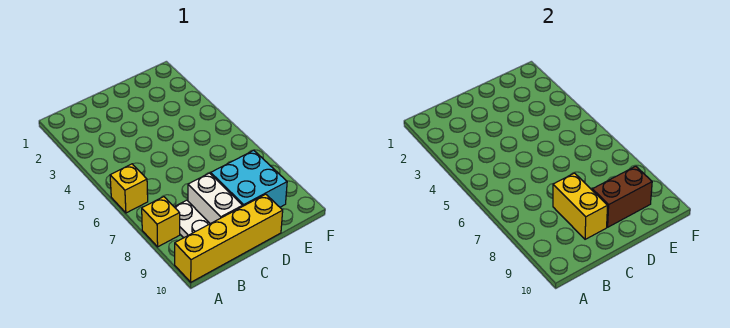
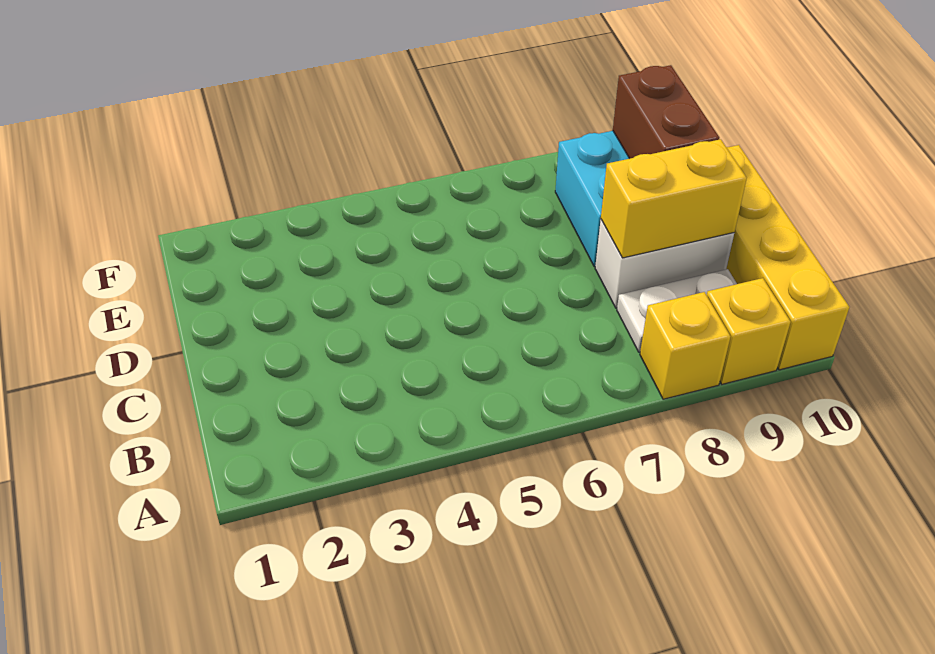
yellow brick A6 level 1 -> yellow brick A9 level 1

